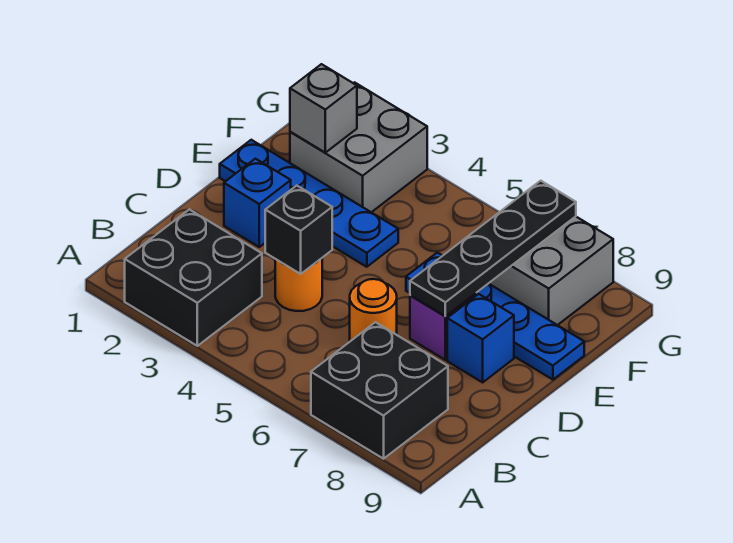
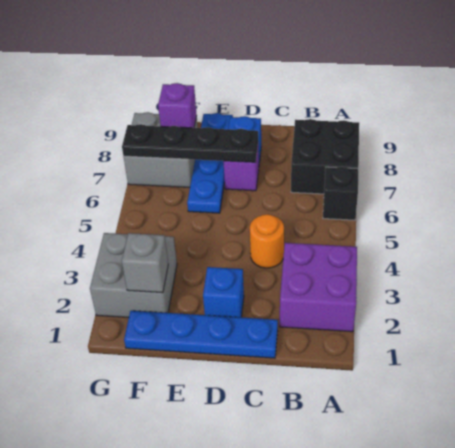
black brick A2:B3 level 1 -> purple brick A2:B3 level 1
black brick C4 level 2 -> black brick A6 level 1
orange round brick C6 level 1 -> none
blue plate E1:E4 level 1 -> blue plate C1:F1 level 1
none -> purple brick F8 level 2

